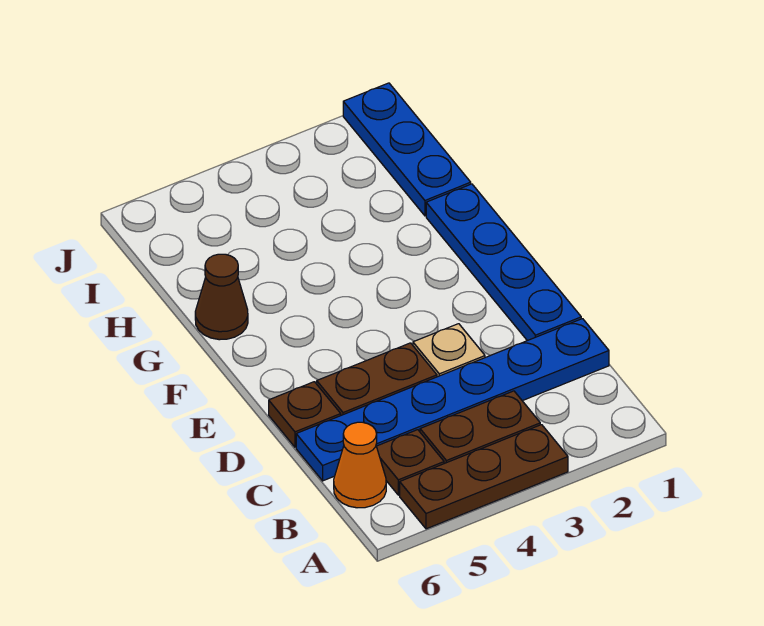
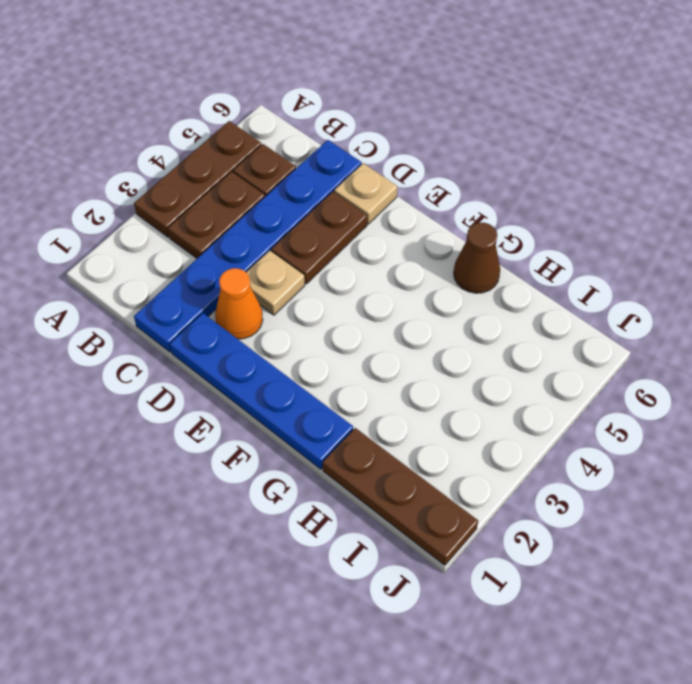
orange cone B6 level 1 -> orange cone D2 level 1
brown plate D6 level 1 -> tan plate D6 level 1
blue plate H1:J1 level 1 -> brown plate H1:J1 level 1

